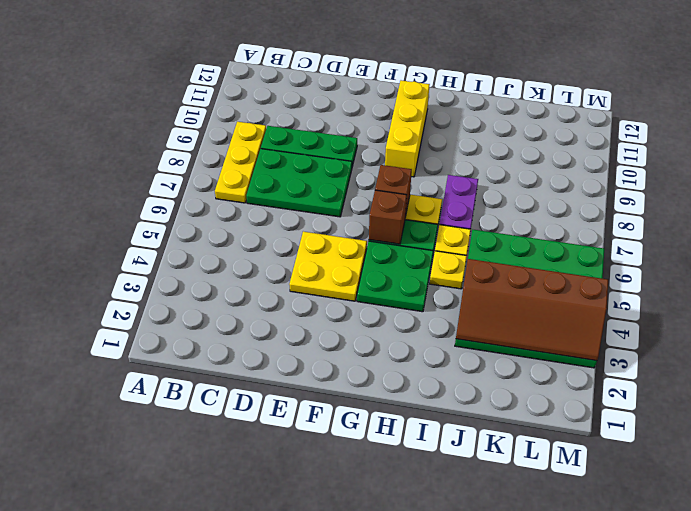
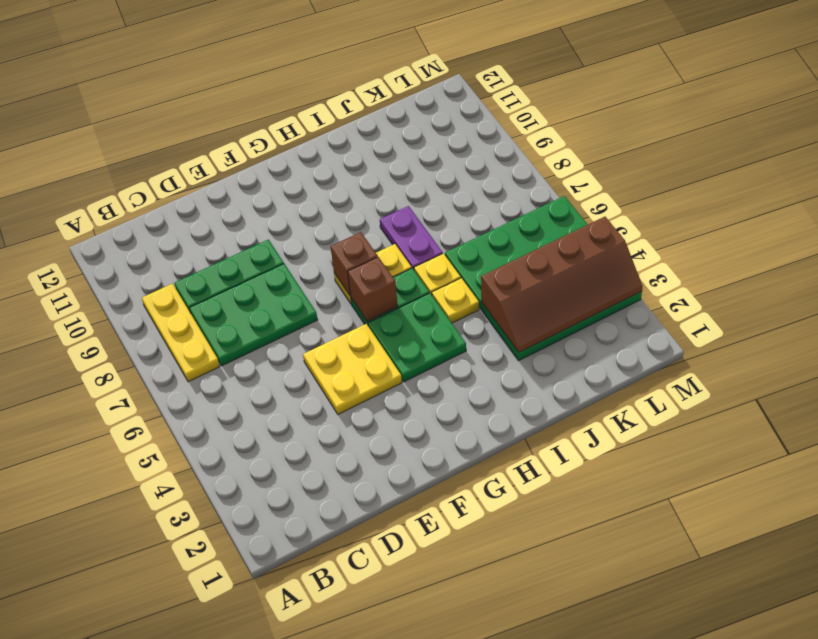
yellow brick G9:G11 level 1 -> none

